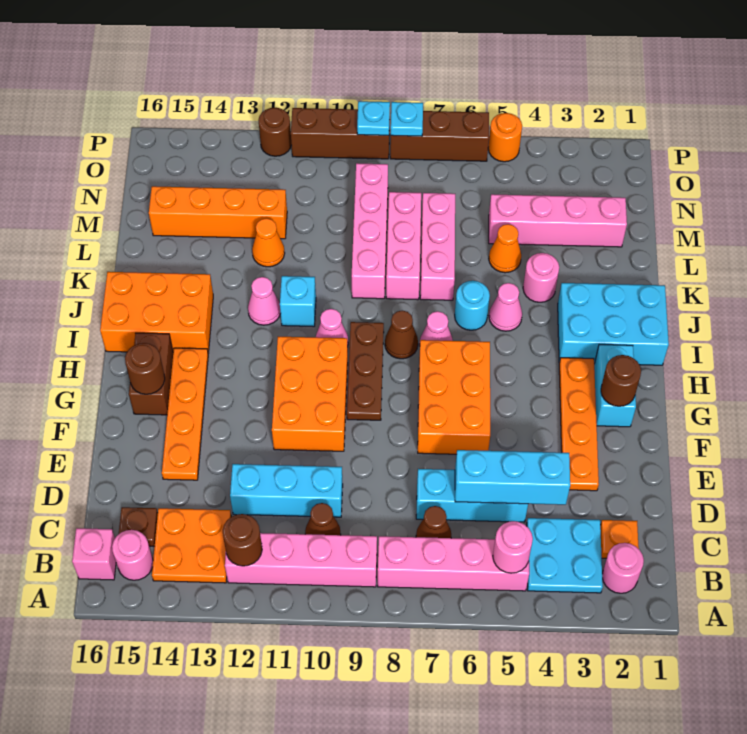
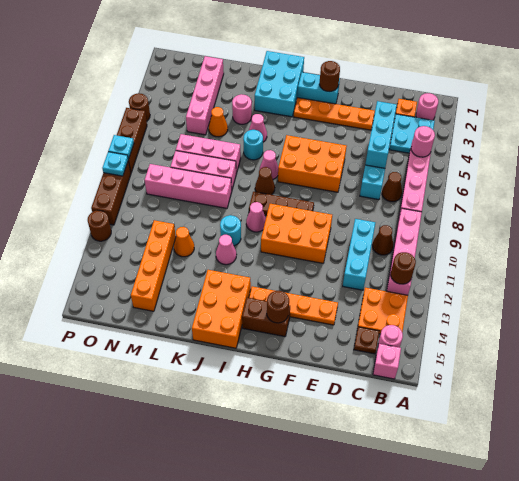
cyan brick J11 level 1 -> cyan round brick J11 level 1
orange round brick P5 level 1 -> brown round brick P5 level 1

